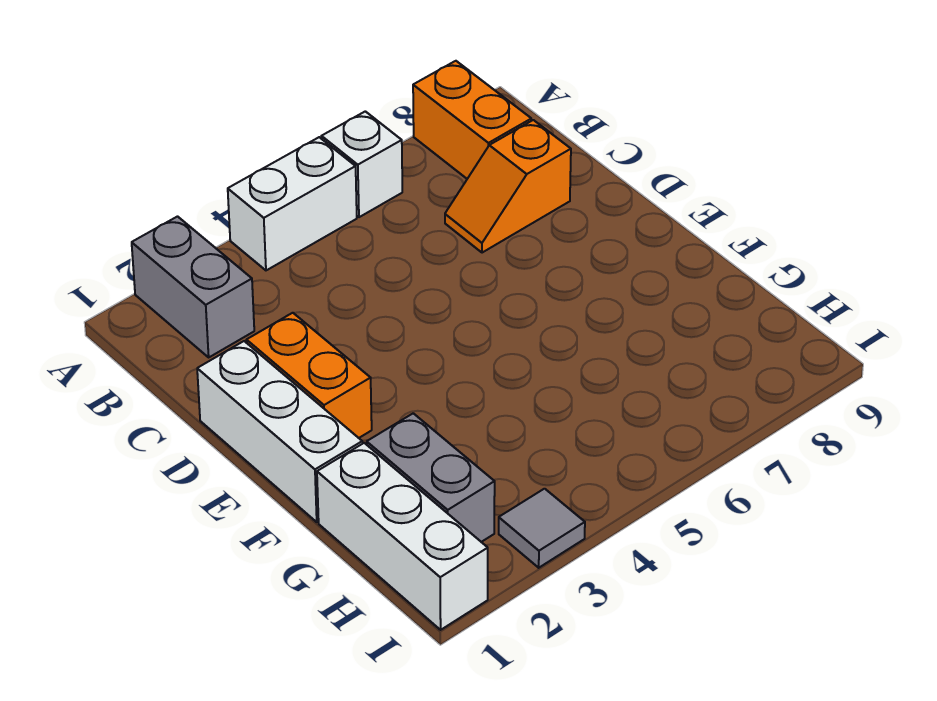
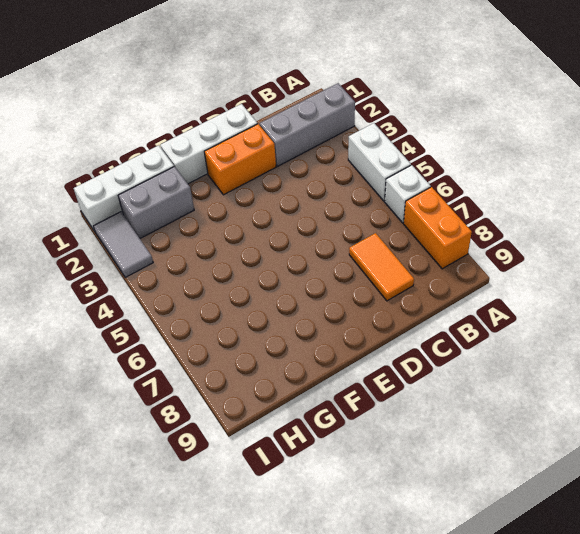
grey brick A2:B2 level 1 -> grey brick A2:C2 level 1
orange brick A8:B8 level 1 -> orange brick A7:A8 level 1
orange slope C7:C8 level 1 top 8 -> orange tile C7:C8 level 1
grey tile I3 level 1 -> grey tile I2:I3 level 1

